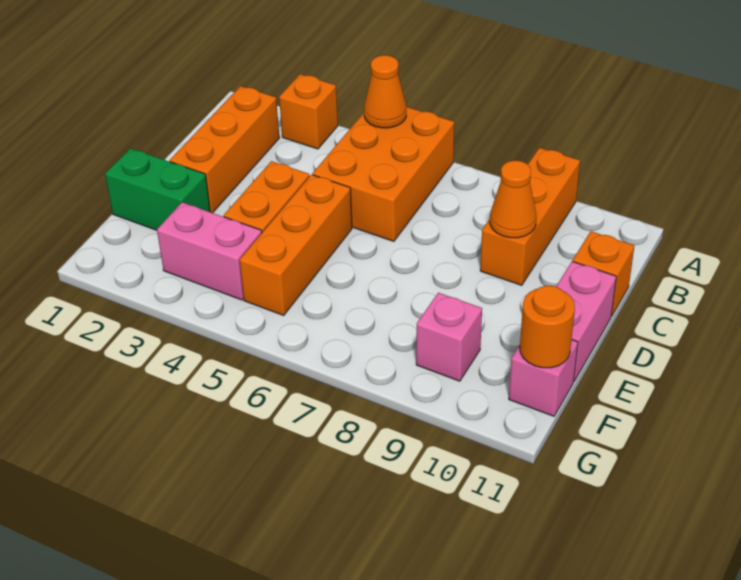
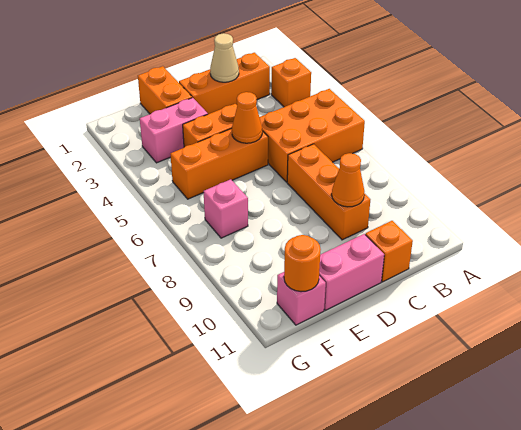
orange cone A5 level 2 -> orange cone D5 level 2
orange brick A9:C9 level 1 -> orange brick C7:C9 level 1
none -> tan cone C2 level 2
green brick E1:E2 level 1 -> orange brick E1:E2 level 1
pink brick F3:F4 level 1 -> pink brick E3:F3 level 1
pink brick F9 level 1 -> pink brick F7 level 1

